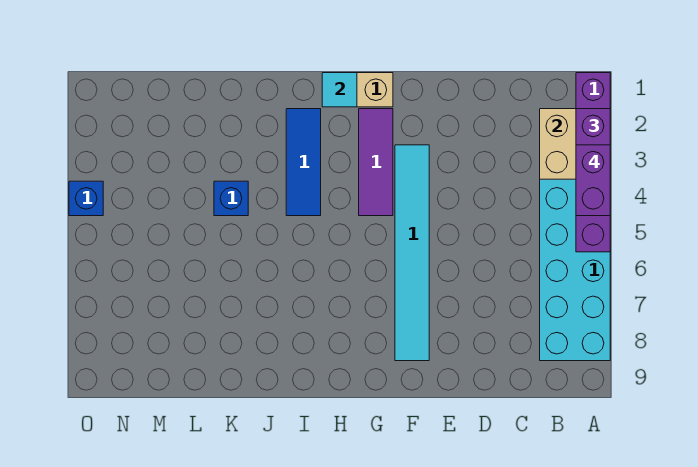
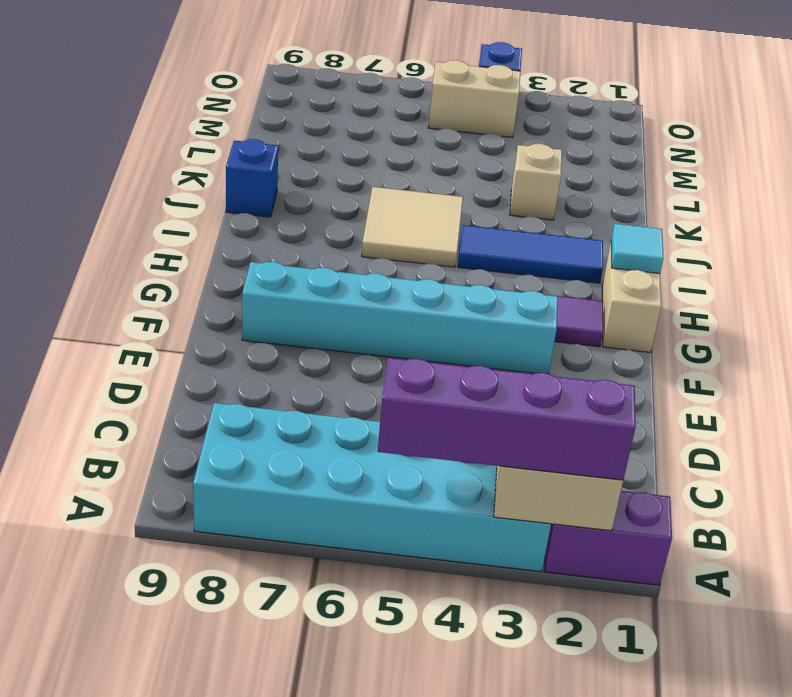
purple brick A3:A4 level 4 -> none
cyan tile F3:F8 level 1 -> cyan brick F3:F8 level 1
none -> tan tile I5:J6 level 1
none -> tan brick K3 level 1
blue brick K4 level 1 -> blue brick J9 level 1
none -> tan brick N4:N5 level 1

